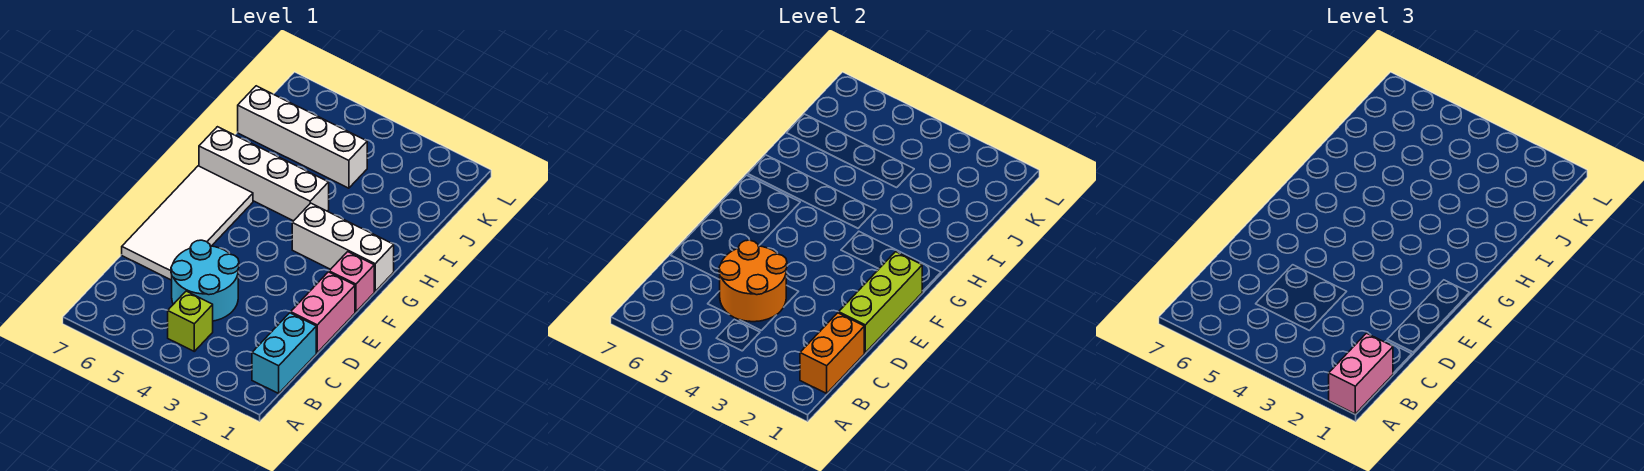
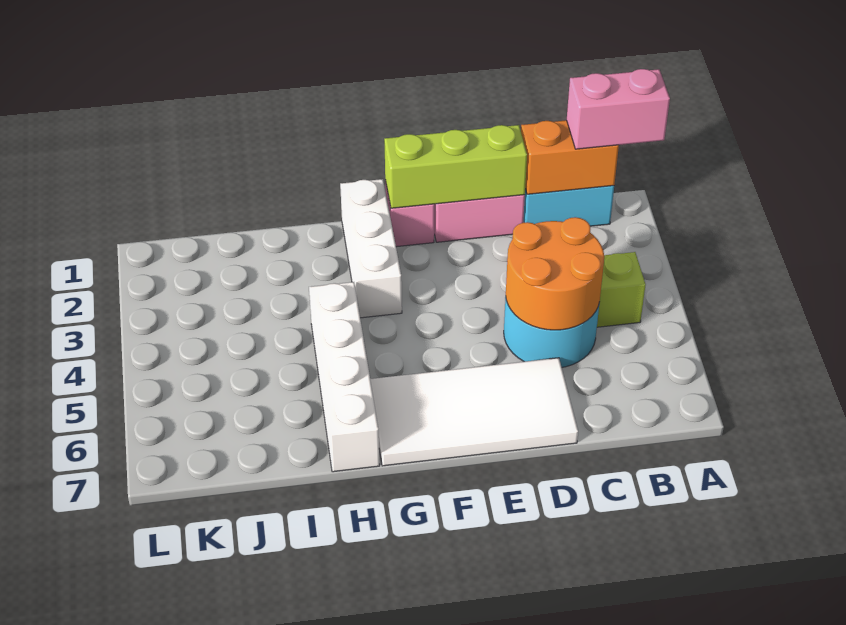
white brick J4:J7 level 1 -> none

